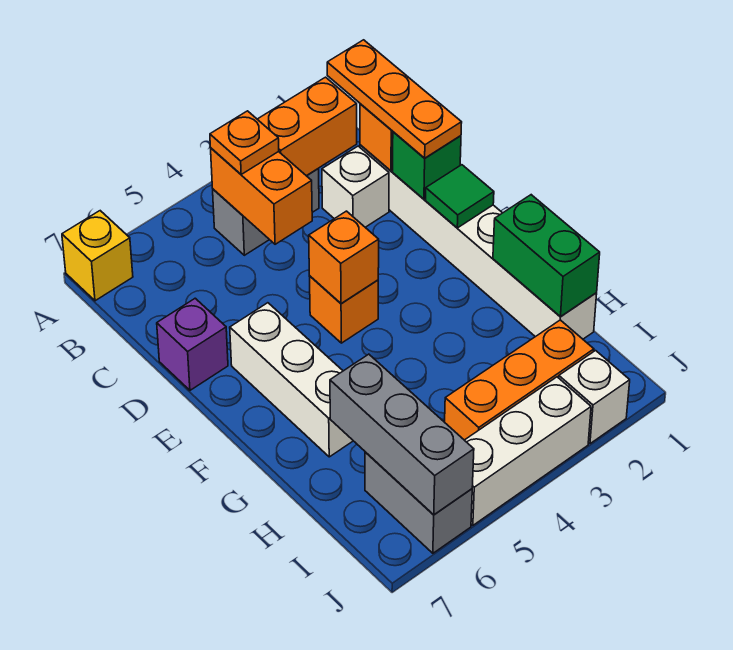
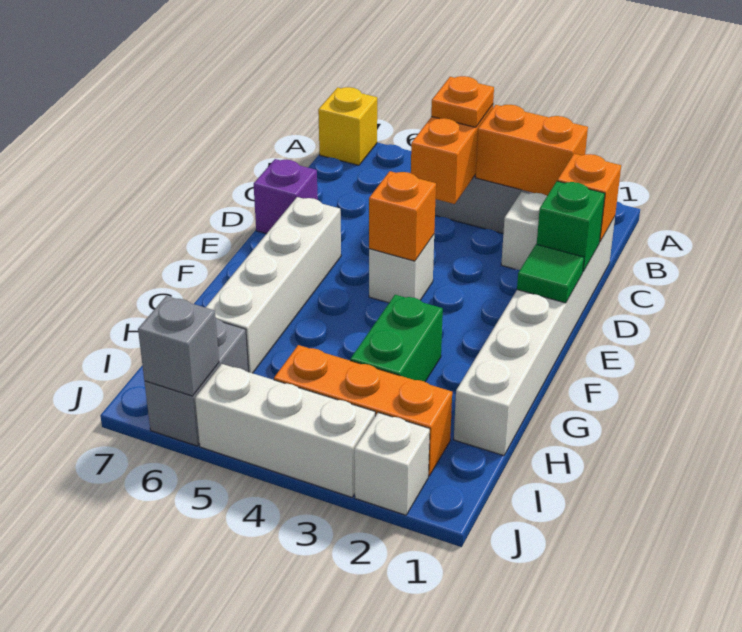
orange plate B1:D1 level 3 -> none
orange brick E4 level 1 -> white brick E4 level 1
white brick E6:G6 level 1 -> white brick E6:H6 level 1
green brick G1:H1 level 2 -> green brick G3:H3 level 1
grey brick H6:J6 level 2 -> grey brick J6 level 2

